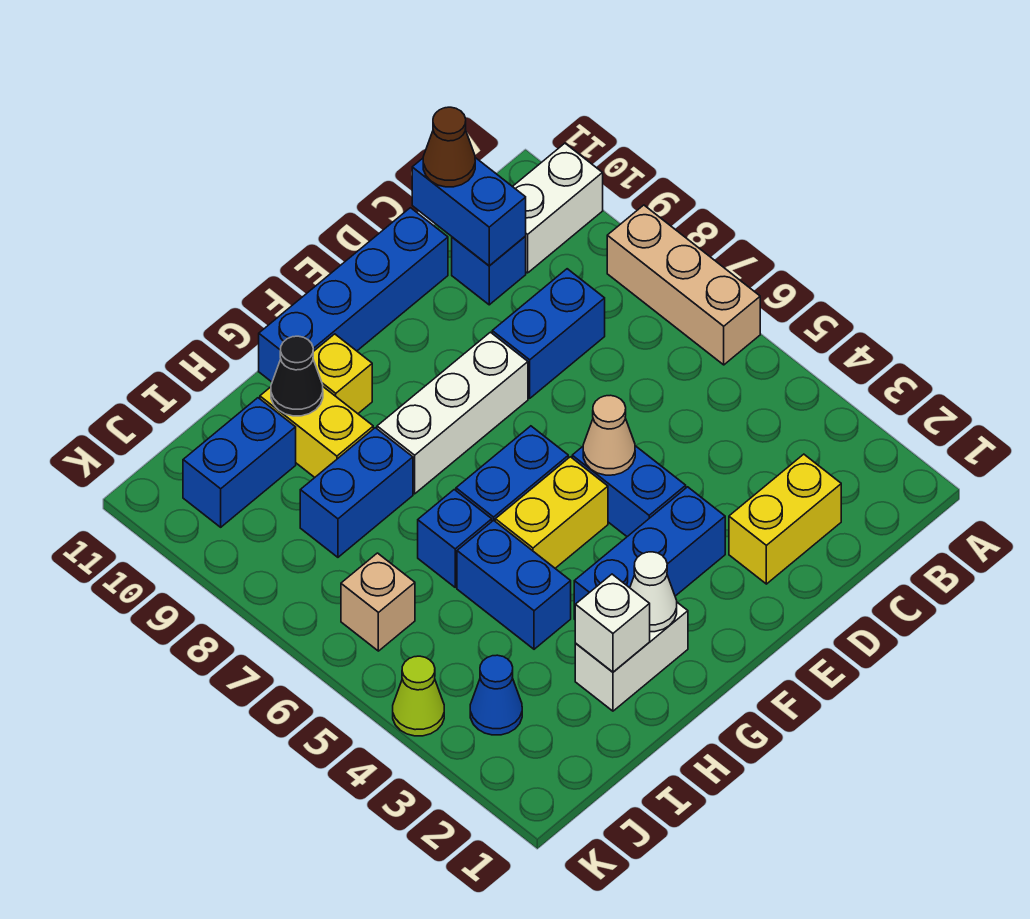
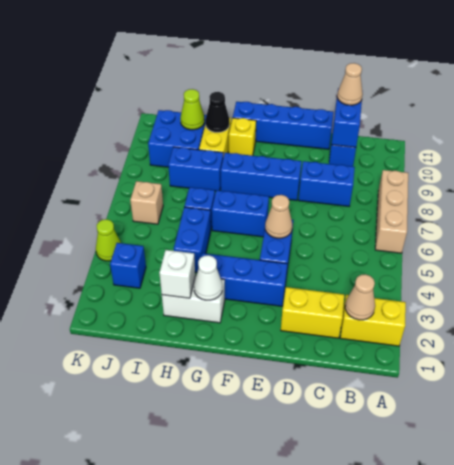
white brick A10:B10 level 1 -> none
none -> tan cone B2 level 2
brown cone C11 level 3 -> tan cone C11 level 3
white brick E8:G8 level 1 -> blue brick E8:G8 level 1
yellow brick F5:G5 level 1 -> yellow brick A2:B2 level 1
blue brick I10:J10 level 1 -> blue brick I9:J10 level 1
none -> lime cone I10 level 2
blue cone J3 level 1 -> blue brick J3 level 1

